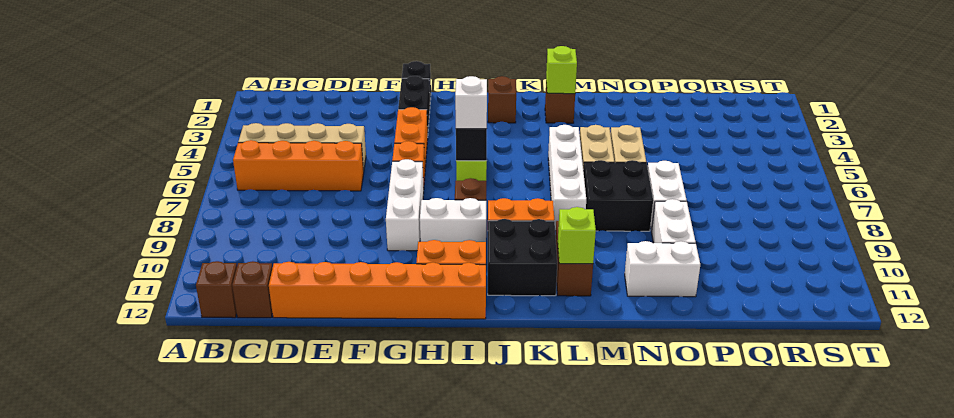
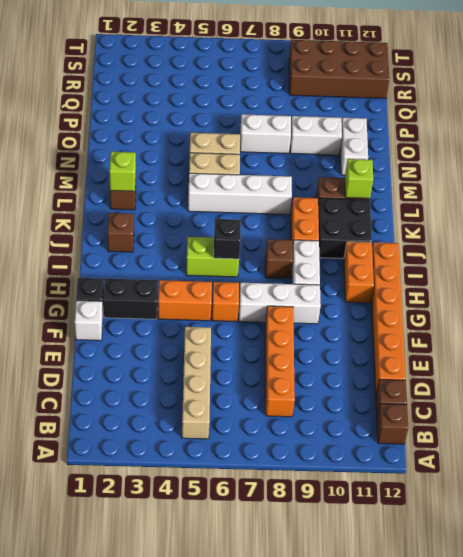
orange brick B6:E6 level 1 -> orange brick C8:F8 level 1
white brick I6 level 3 -> white brick F1 level 1
black brick M7:N8 level 1 -> none
none -> brown brick R9:S12 level 1

